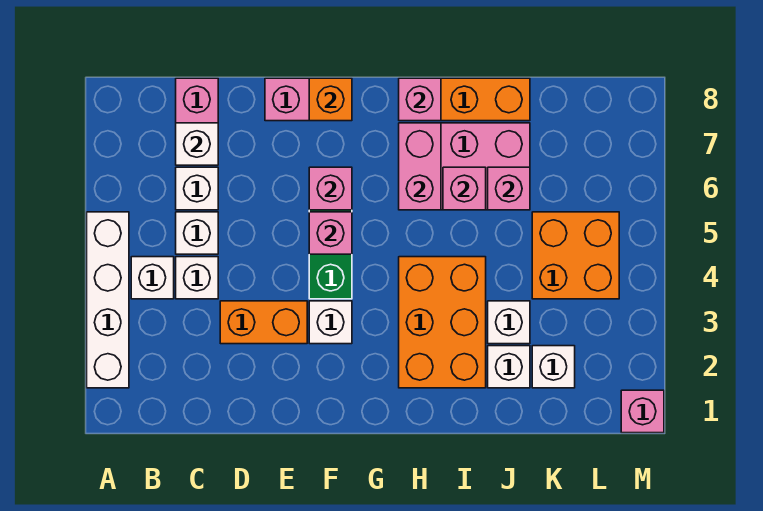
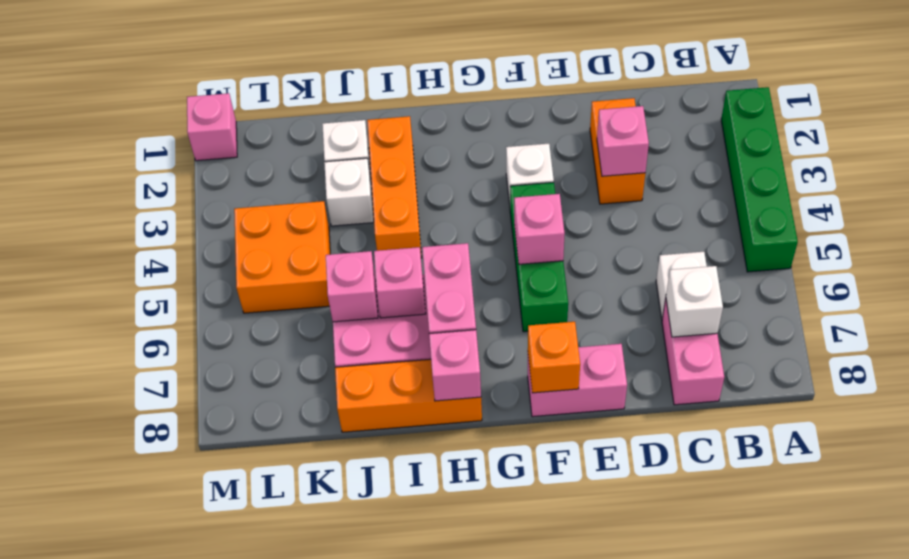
white brick A2:A5 level 1 -> green brick A2:A5 level 1
white brick B4 level 1 -> none
white brick C4 level 1 -> none
white brick C5 level 1 -> none
orange brick D3:E3 level 1 -> orange brick D2:D3 level 1
pink brick F6 level 2 -> pink brick D3 level 2
orange brick H2:I4 level 1 -> orange brick I2:I4 level 1
white brick K2 level 1 -> none

